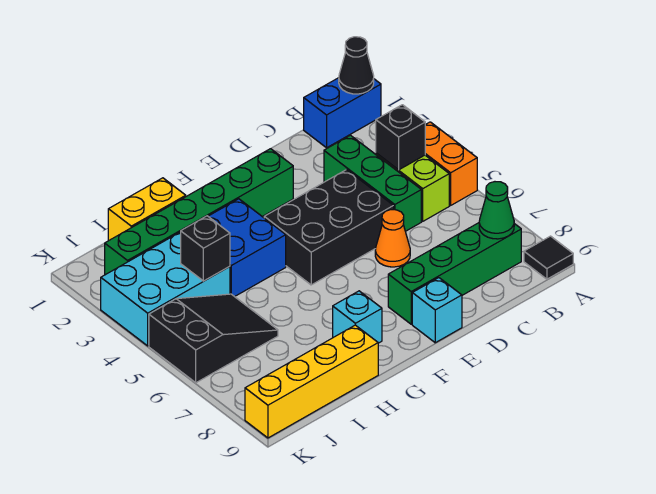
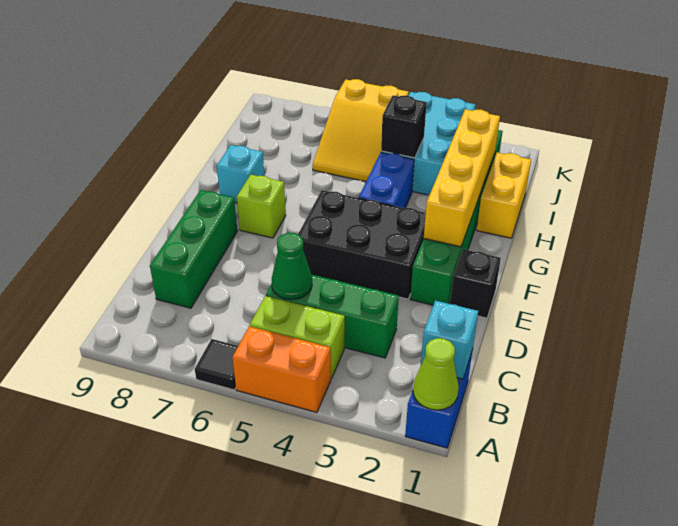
black cone A1 level 2 -> lime cone A1 level 2
black tile A9 level 1 -> black tile A6 level 1
black brick B4 level 2 -> black brick E1 level 1
green brick B8:E8 level 1 -> green brick C8:E8 level 1
green cone B8 level 2 -> green cone C5 level 2
black brick D4:F5 level 1 -> black brick E3:F5 level 1
orange cone D6 level 1 -> none
cyan brick E9 level 1 -> cyan brick B1 level 2
none -> lime brick F7 level 1
blue brick G3:H4 level 1 -> blue brick G4:H4 level 1
yellow brick H9:K9 level 1 -> yellow brick F2:I2 level 2
black slope I5:K6 level 1 top K -> yellow slope I5:K6 level 1 top K

